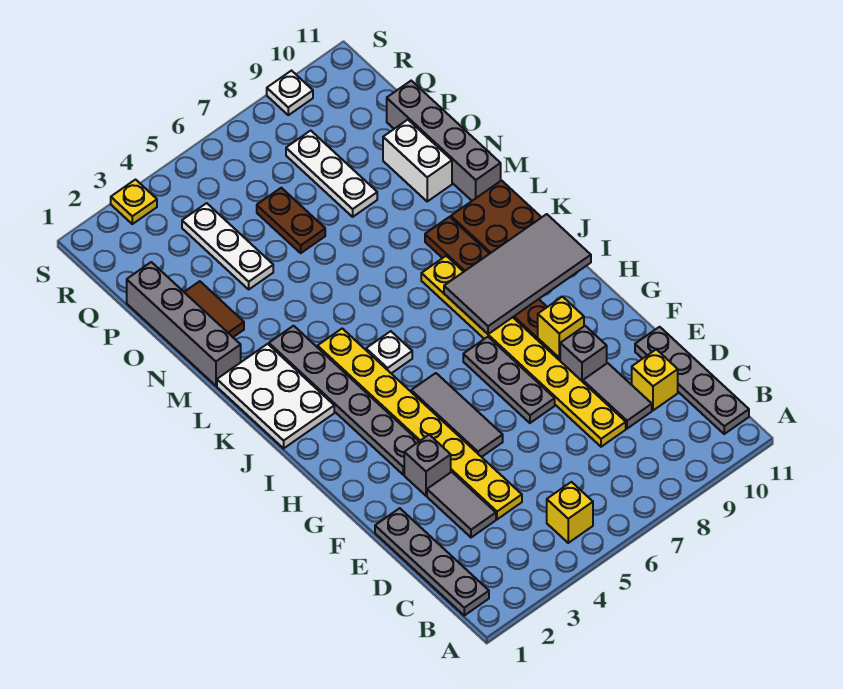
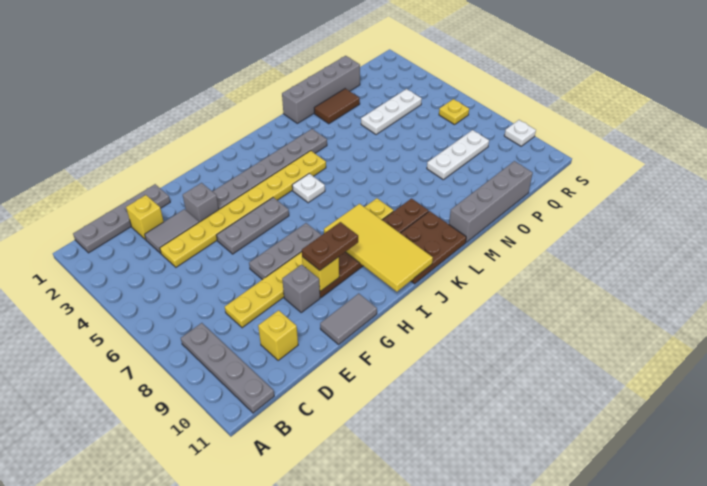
yellow brick B5 level 1 -> yellow brick D2 level 1
grey plate B11:E11 level 1 -> grey plate B8:B11 level 1
grey tile D9:E9 level 1 -> grey tile F11:G11 level 1
grey tile F5:H5 level 1 -> grey plate F5:H5 level 1
grey tile I8:J11 level 2 -> yellow tile I8:J11 level 2
white plate J1:L2 level 1 -> none
white brick N10:O10 level 1 -> none
brown plate O6:P6 level 1 -> brown plate G9:H9 level 3
yellow plate S3 level 1 -> yellow plate R6 level 1

